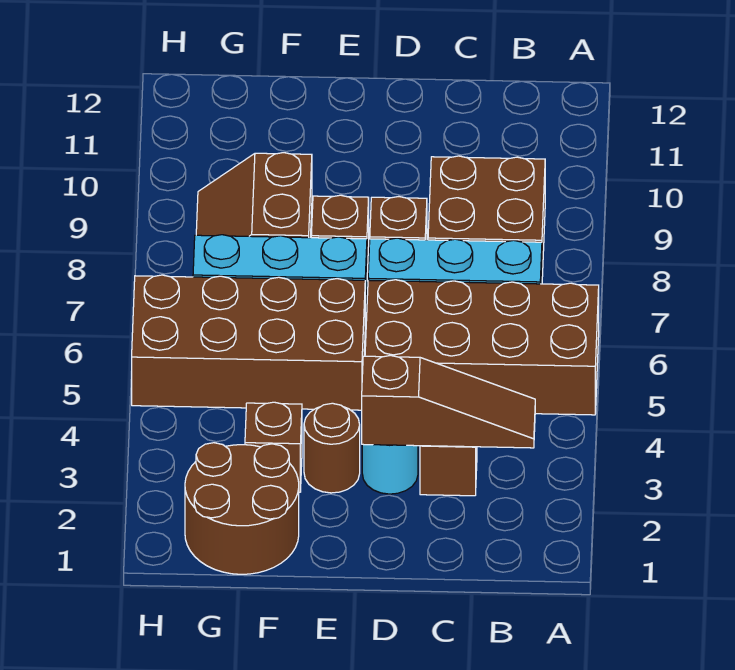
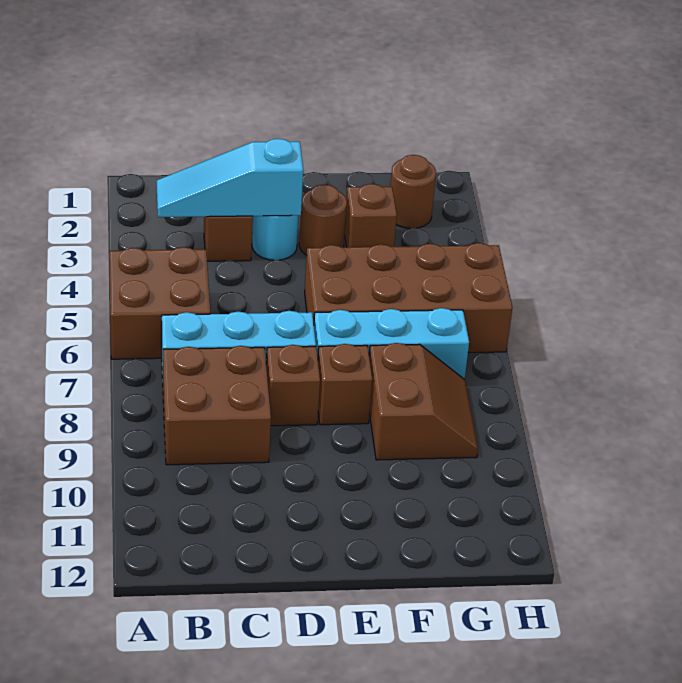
brown brick A5:D6 level 1 -> brown brick A5:B6 level 1
brown slope B3:D3 level 2 top D -> cyan slope B3:D3 level 2 top D
brown round brick F1:G2 level 1 -> brown round brick G2 level 1

